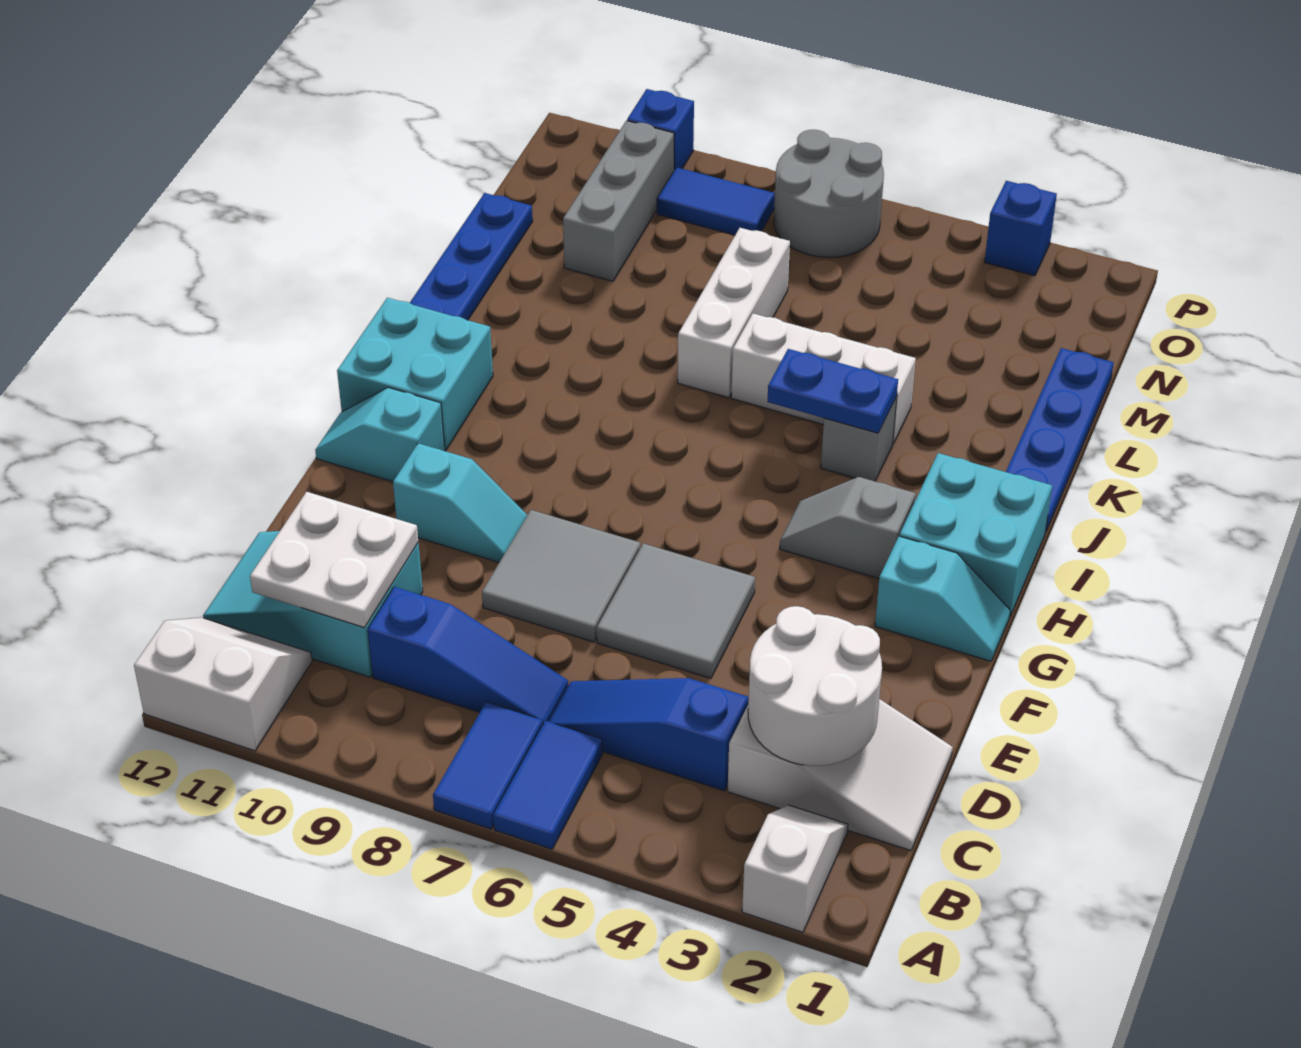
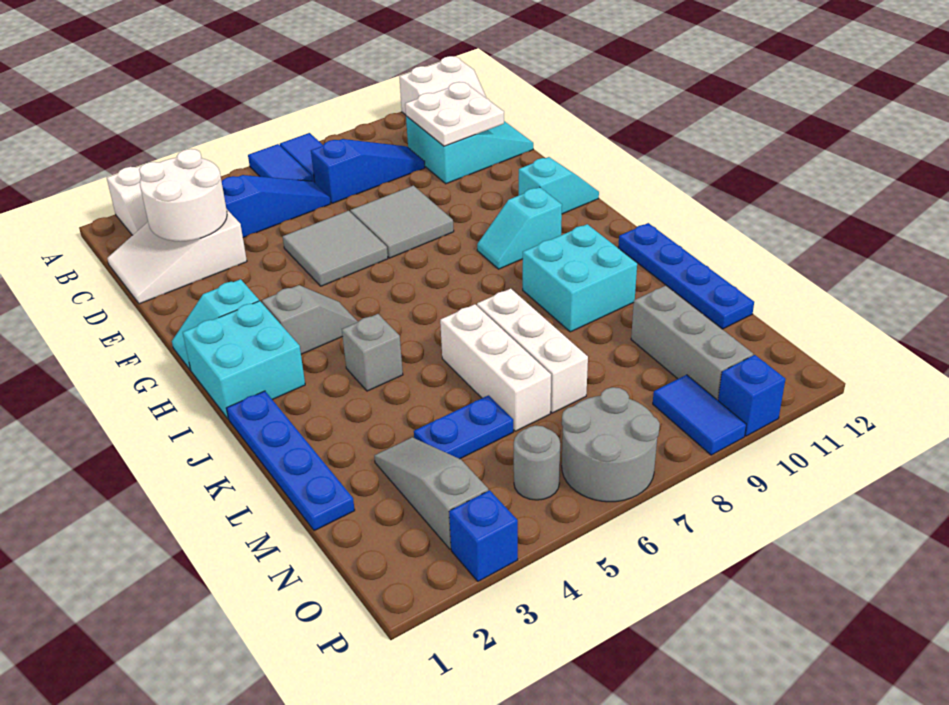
blue slope C7:C9 level 1 top 9 -> blue slope C7:C9 level 1 top 7
cyan slope F9:F10 level 1 top 10 -> cyan slope H9:H10 level 1 top 10
cyan brick H11:I12 level 1 -> cyan brick J9:K10 level 1
blue plate J4:J5 level 2 -> blue plate M4:M5 level 1
white brick K4:K6 level 1 -> white brick K6:M6 level 1
none -> grey slope M3:O3 level 1 top O
none -> grey round brick O5 level 1
blue tile O8:O9 level 1 -> blue tile O9:P9 level 1

